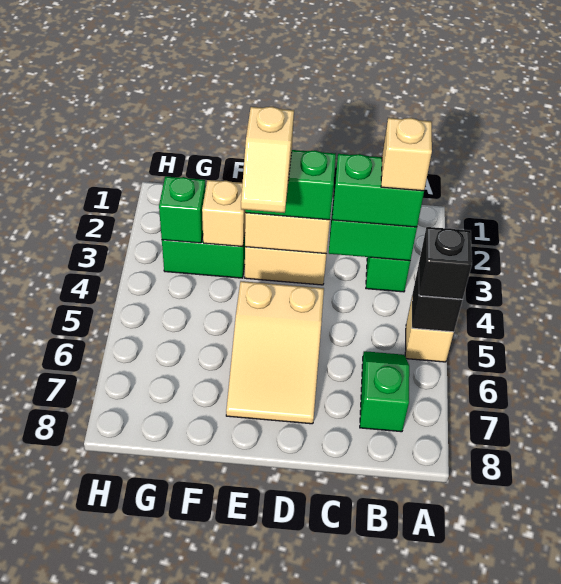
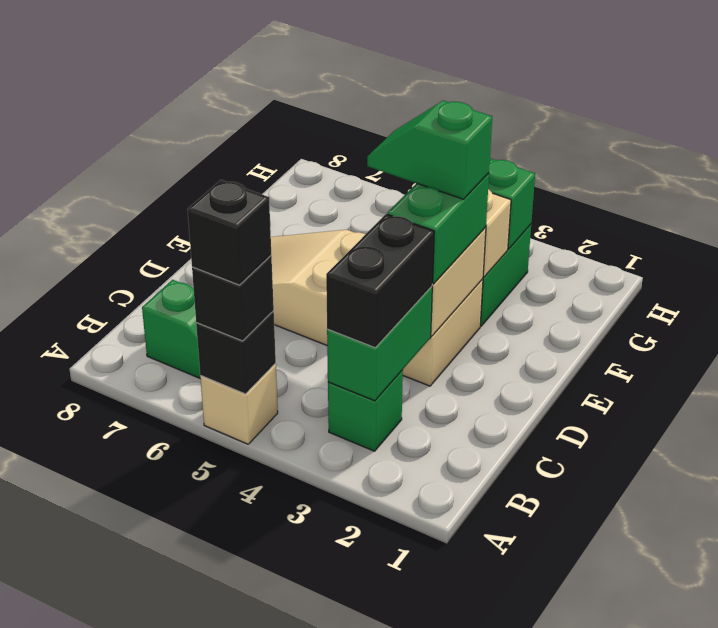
none -> black brick A5 level 4
green brick B3:C3 level 3 -> black brick B3:C3 level 3
tan brick B3 level 4 -> none
tan slope E3:E4 level 4 top 3 -> green slope E3:E4 level 4 top 3

